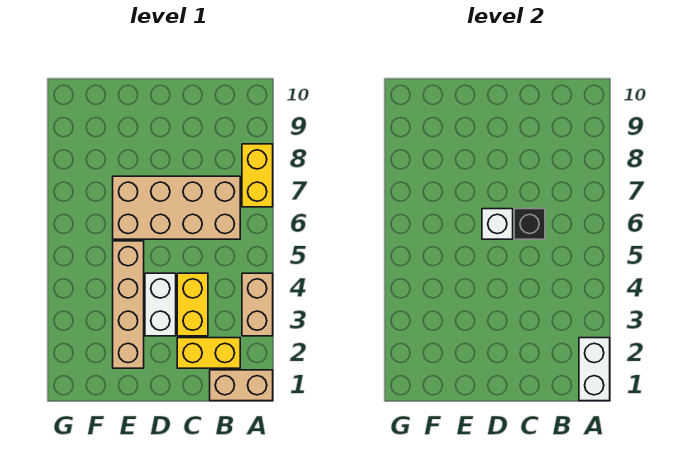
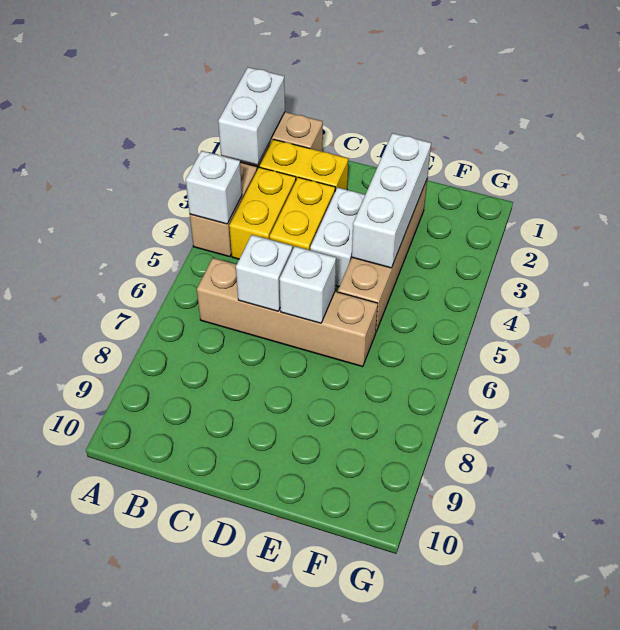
none -> white brick A4 level 2
yellow brick A7:A8 level 1 -> yellow brick B3:B4 level 1
tan brick B6:E7 level 1 -> tan brick B6:E6 level 1
black brick C6 level 2 -> white brick C6 level 2
none -> white brick E2:E4 level 2

